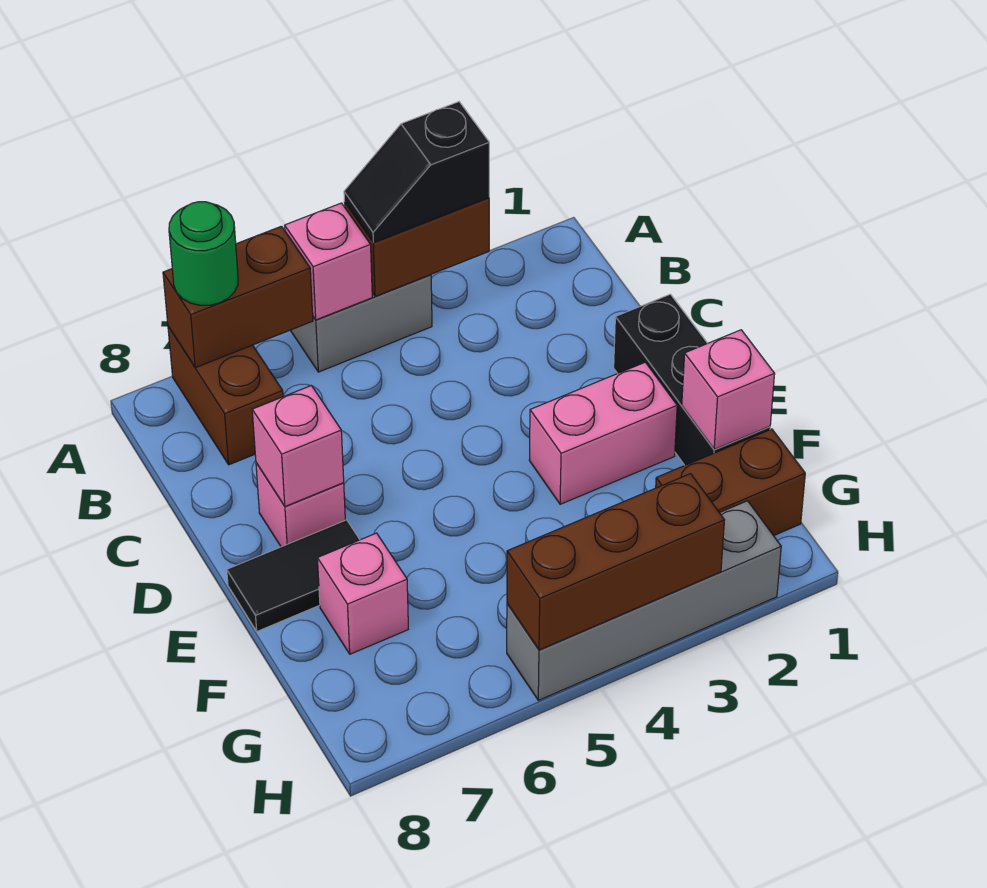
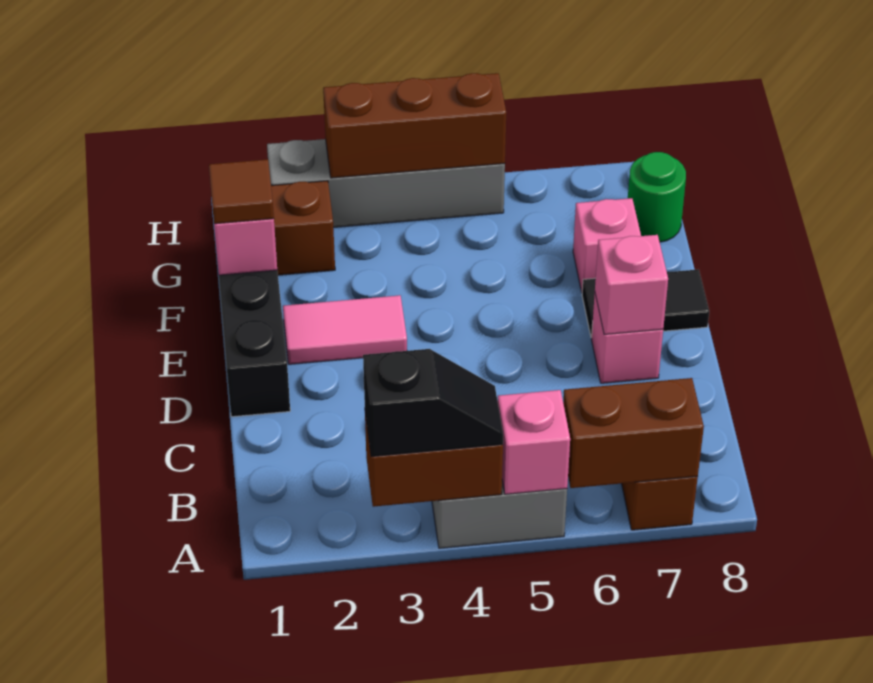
green round brick A7 level 3 -> green round brick G8 level 1
pink brick E2:E3 level 1 -> pink tile E2:E3 level 1
none -> brown tile F1 level 3

